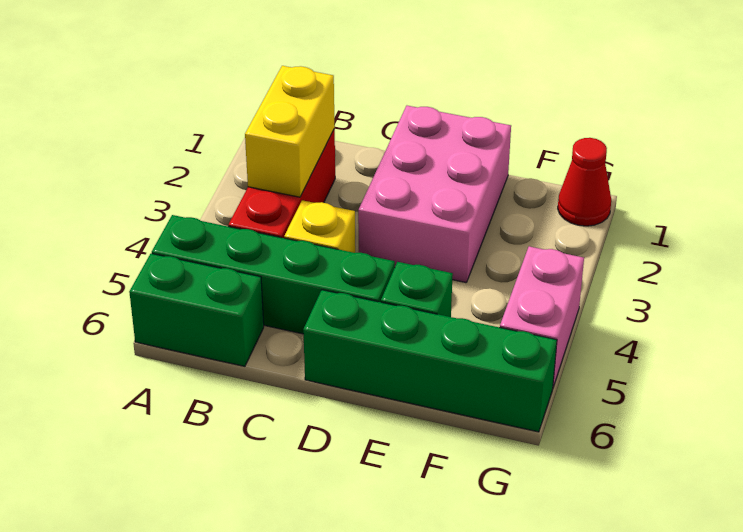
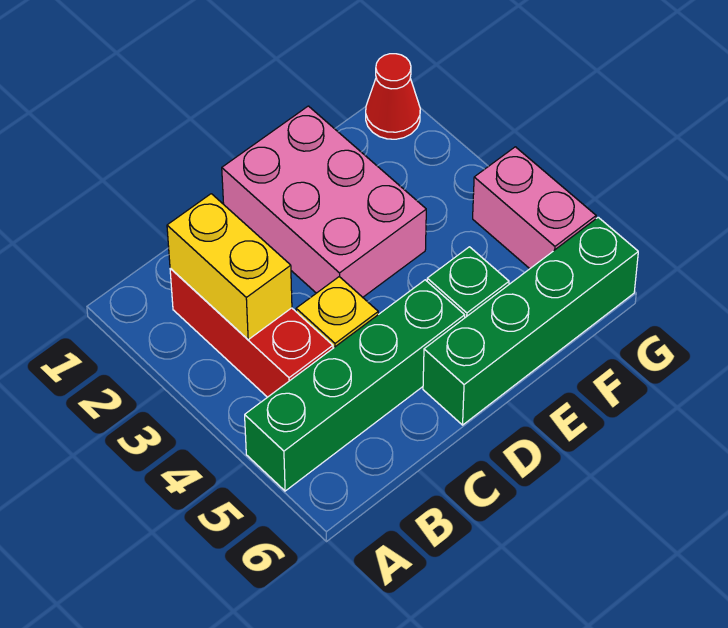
green brick A6:B6 level 1 -> none

